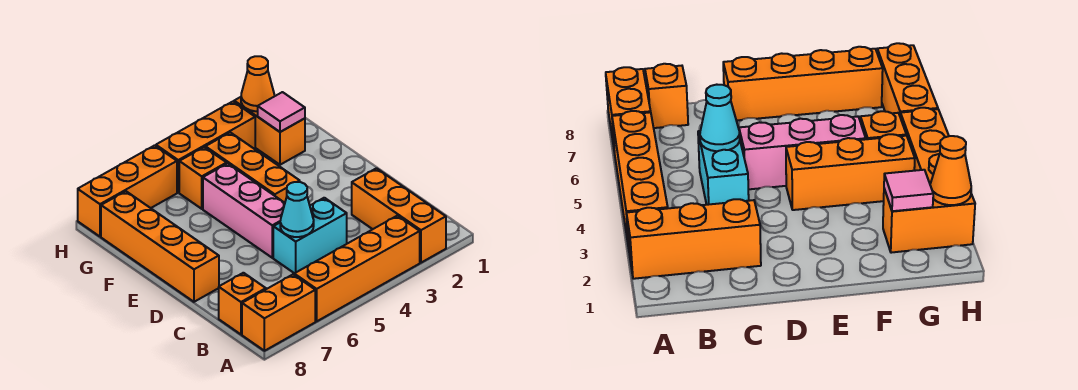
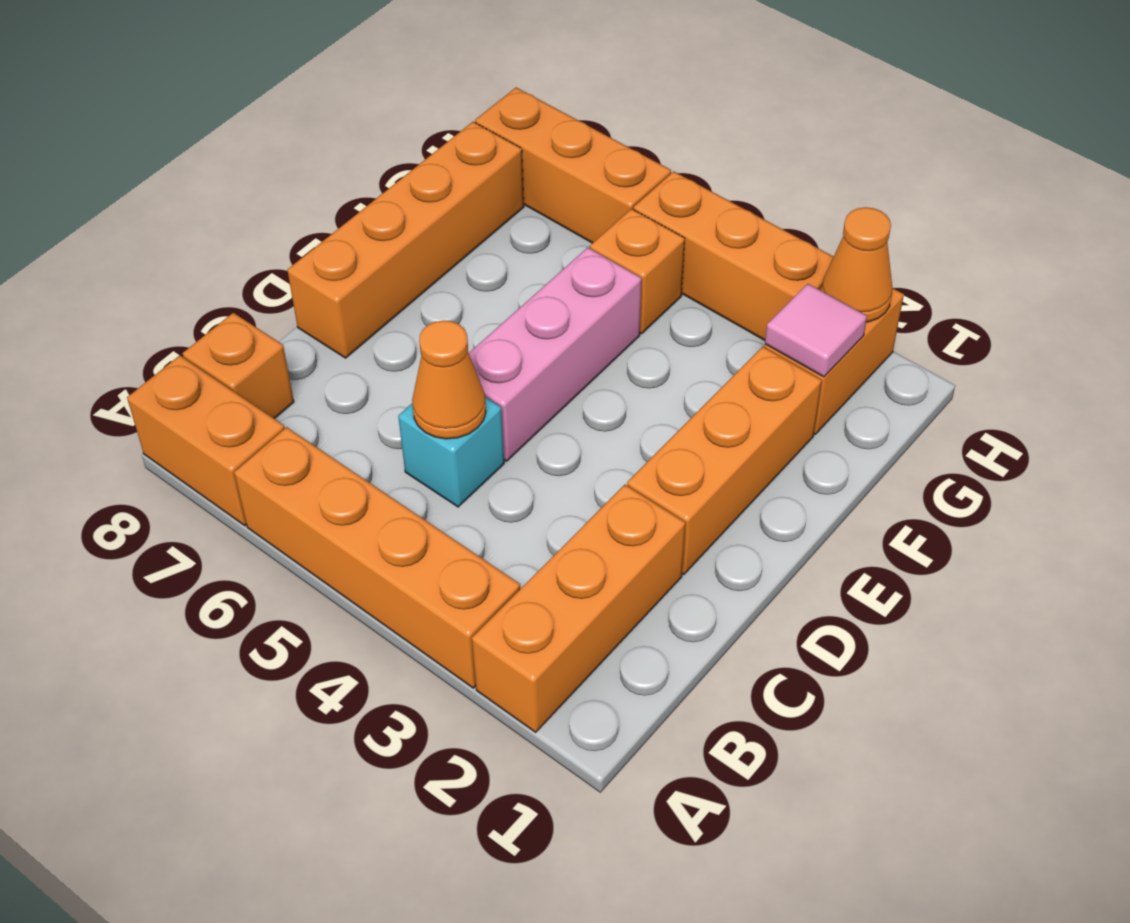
cyan brick C4:C5 level 1 -> cyan brick C5 level 1
cyan cone C5 level 2 -> orange cone C5 level 2
orange brick E4:G4 level 1 -> orange brick D2:F2 level 1

